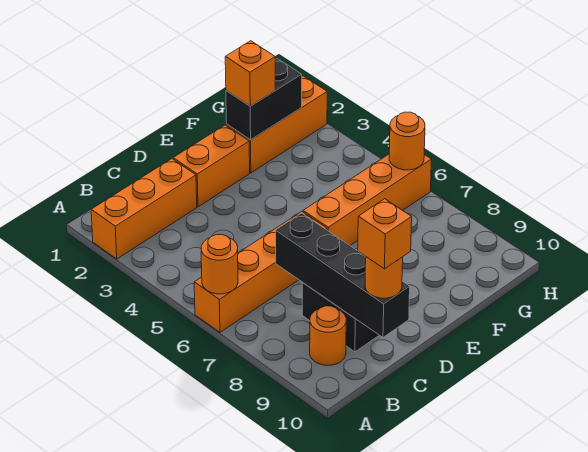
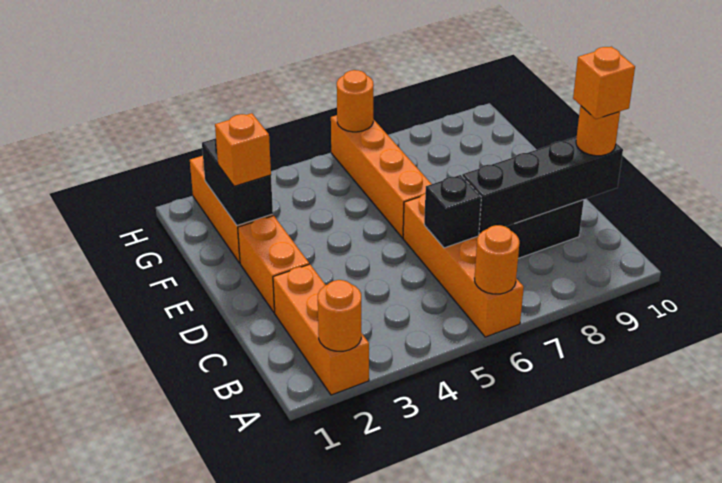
orange round brick B9 level 1 -> orange round brick A2 level 2
none -> black brick C6 level 2

